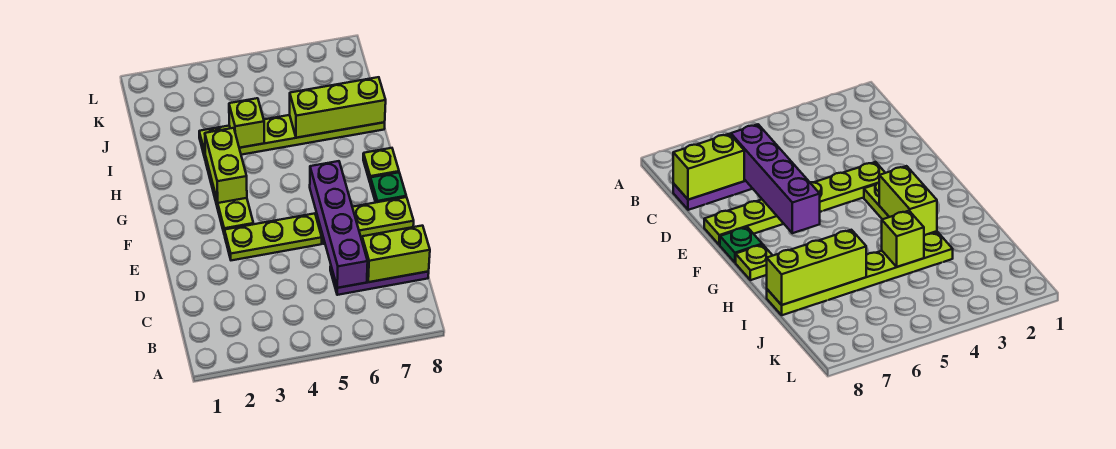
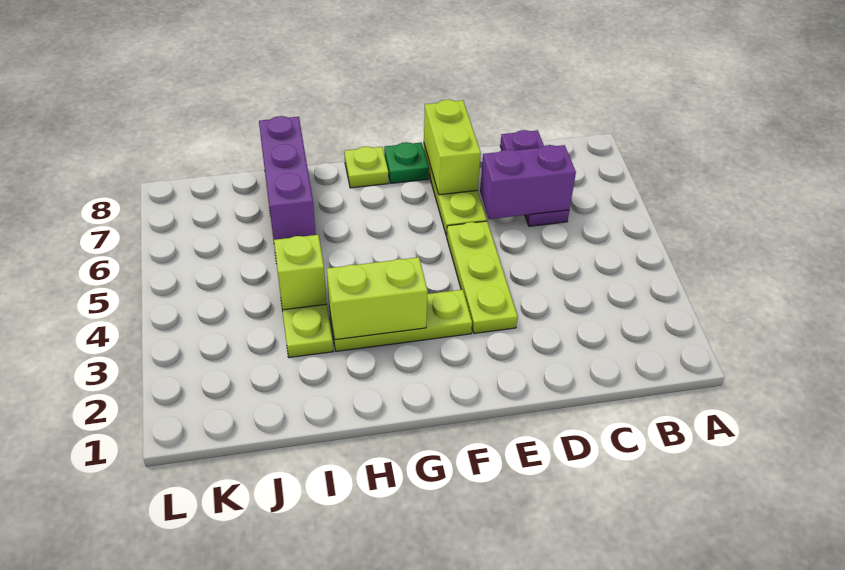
purple brick C6:F6 level 2 -> purple brick C6:D6 level 2
lime brick C7:C8 level 2 -> lime brick E7:E8 level 2
lime brick I6:I8 level 2 -> purple brick I6:I8 level 2

